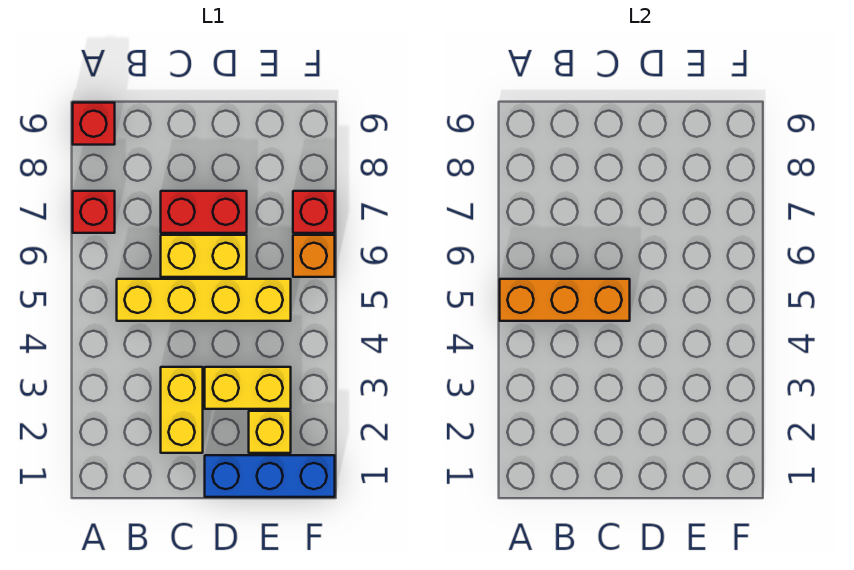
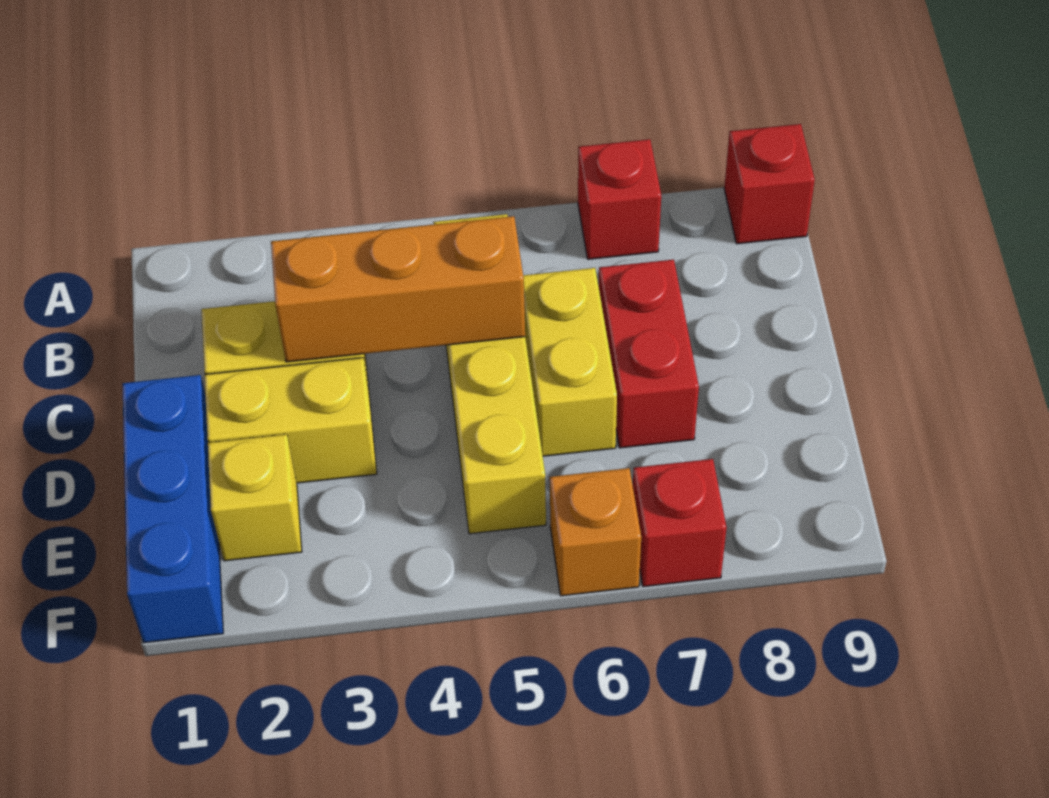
orange brick A5:C5 level 2 -> orange brick C3:C5 level 2
yellow brick D3:E3 level 1 -> yellow brick D2:D3 level 1

